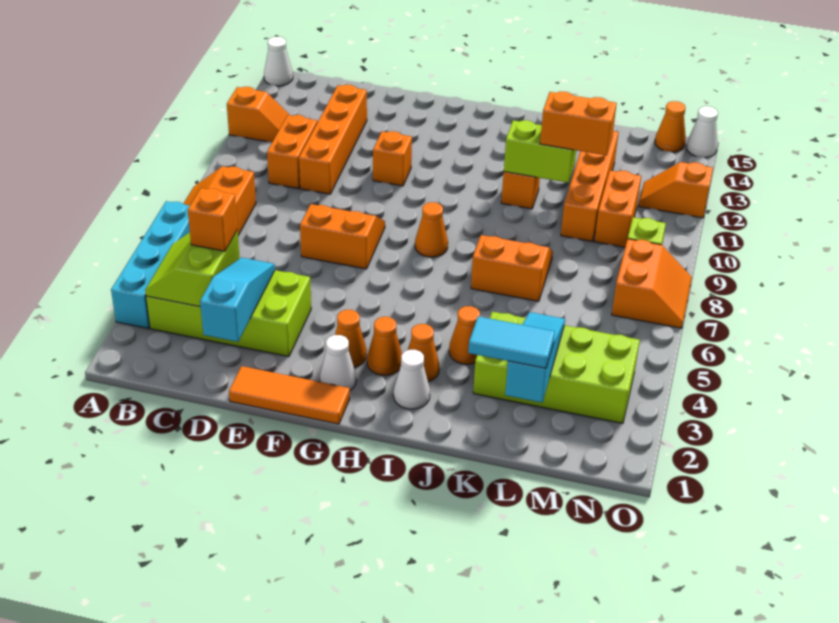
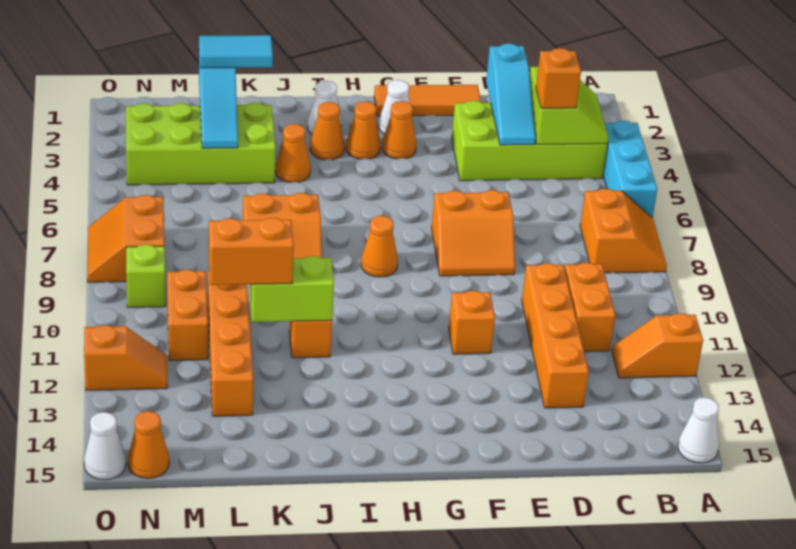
cyan brick A3:A6 level 1 -> cyan brick A4:A6 level 1

